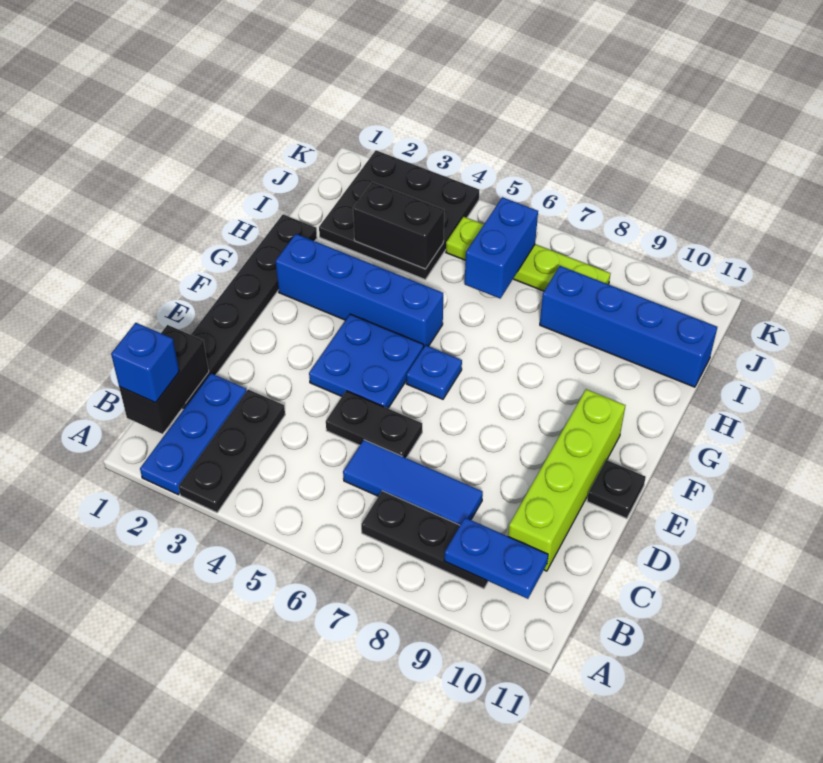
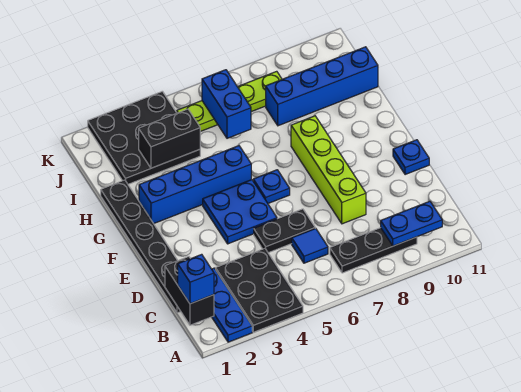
black plate A3:C3 level 1 -> black plate A3:C4 level 1
blue tile C6:C8 level 1 -> blue tile C6 level 1
lime brick C10:F10 level 1 -> lime brick D8:G8 level 1
black plate E11 level 1 -> blue plate E11 level 1

